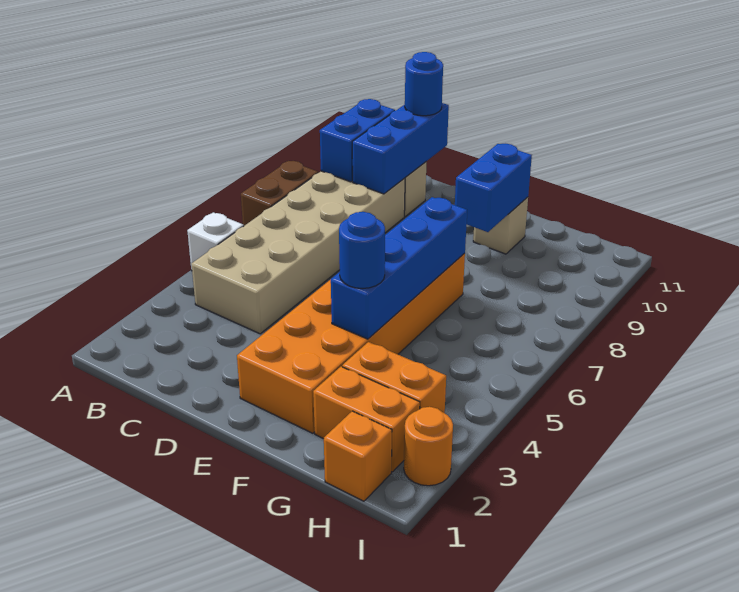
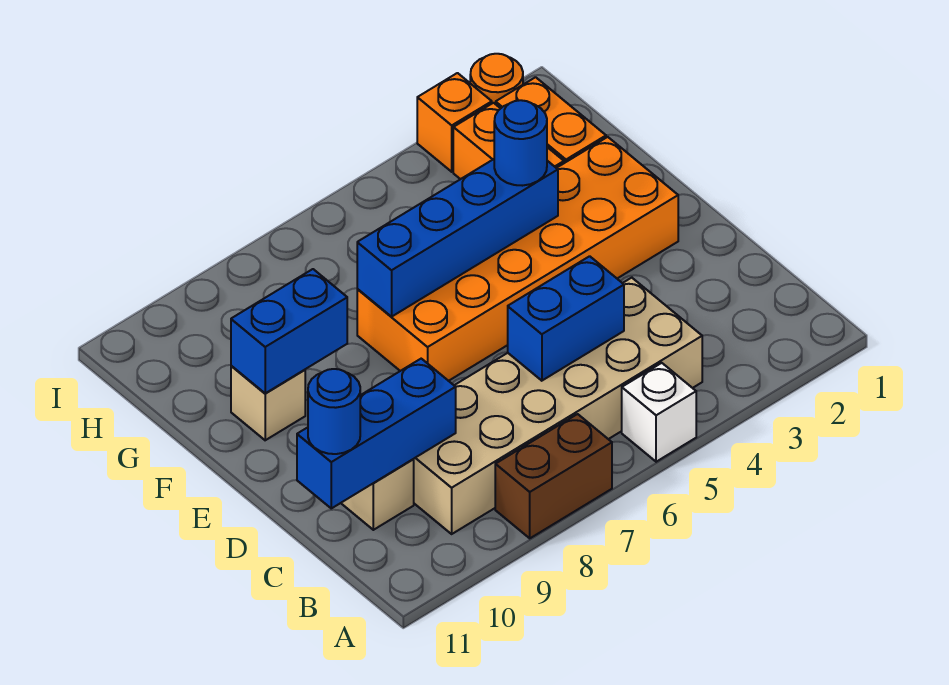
blue brick B9:B10 level 2 -> blue brick C5:C6 level 2
orange brick H1 level 1 -> orange brick I3 level 1

